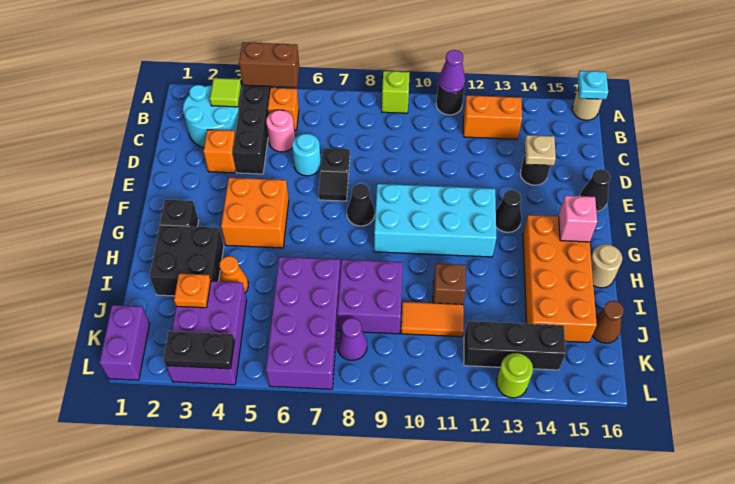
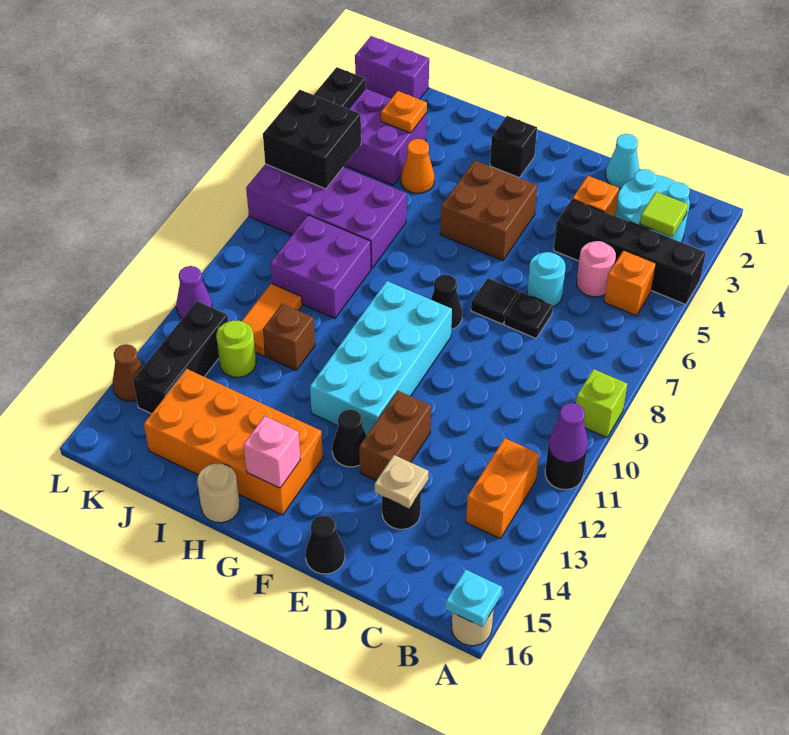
brown brick A4:A5 level 2 -> brown brick E12:E13 level 1
none -> cyan cone D1 level 1
orange brick F4:G5 level 1 -> brown brick F4:G5 level 1
black brick H2:I3 level 1 -> black brick K5:L6 level 2
brown cone J16 level 1 -> brown cone L14 level 1
purple cone K8 level 1 -> purple cone L11 level 1
lime round brick L13 level 1 -> lime round brick J12 level 1

